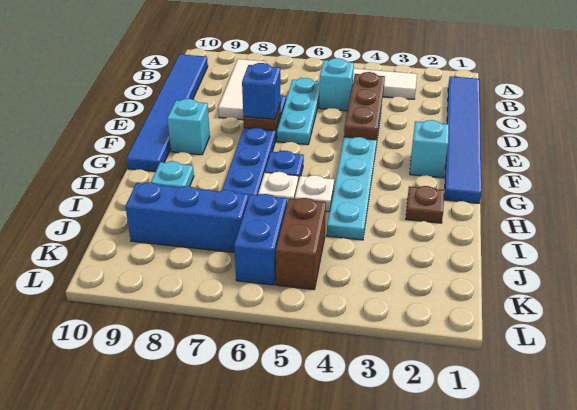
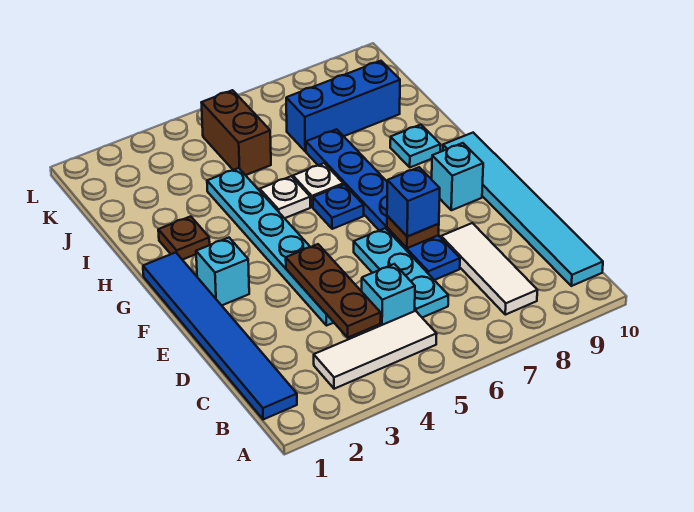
blue tile B10:G10 level 1 -> cyan tile B10:G10 level 1
blue brick J6:K6 level 1 -> none

